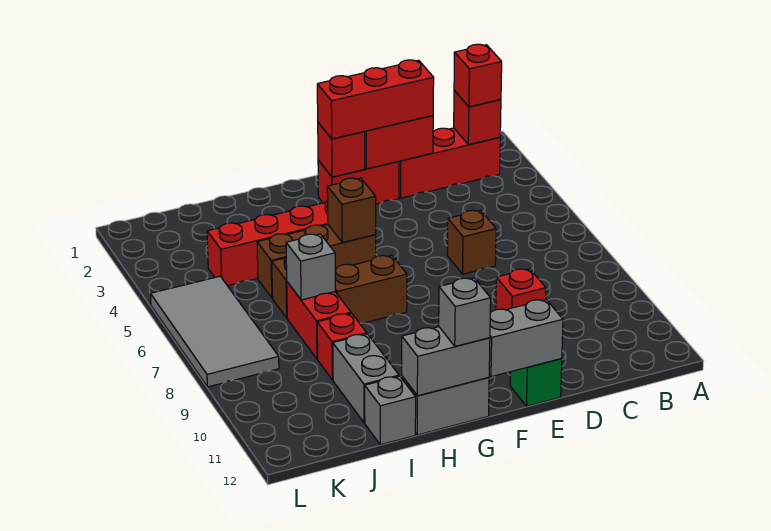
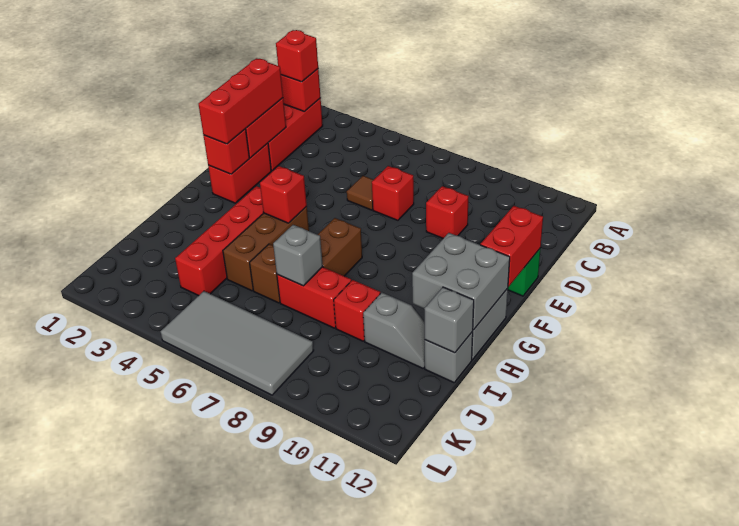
brown brick D6 level 1 -> brown tile D6 level 1
none -> red brick D7 level 1
grey brick E12:F12 level 2 -> red brick E12:F12 level 2
brown brick G5 level 2 -> red brick G5 level 2
grey brick G12:H12 level 2 -> grey brick G11:H12 level 2
grey brick G12 level 3 -> grey brick I12 level 2
grey brick I10:I11 level 1 -> grey slope I10:I11 level 1 top 10

